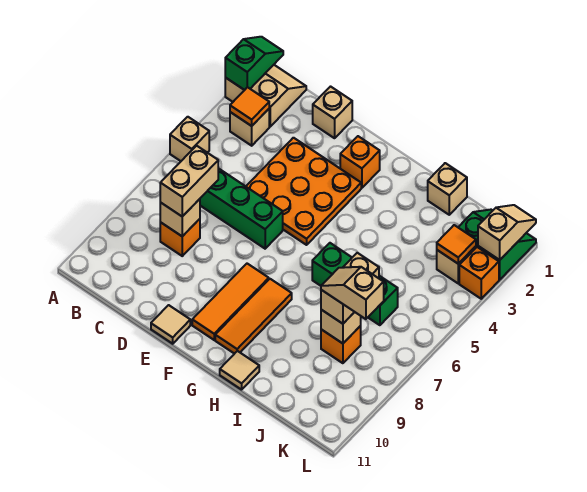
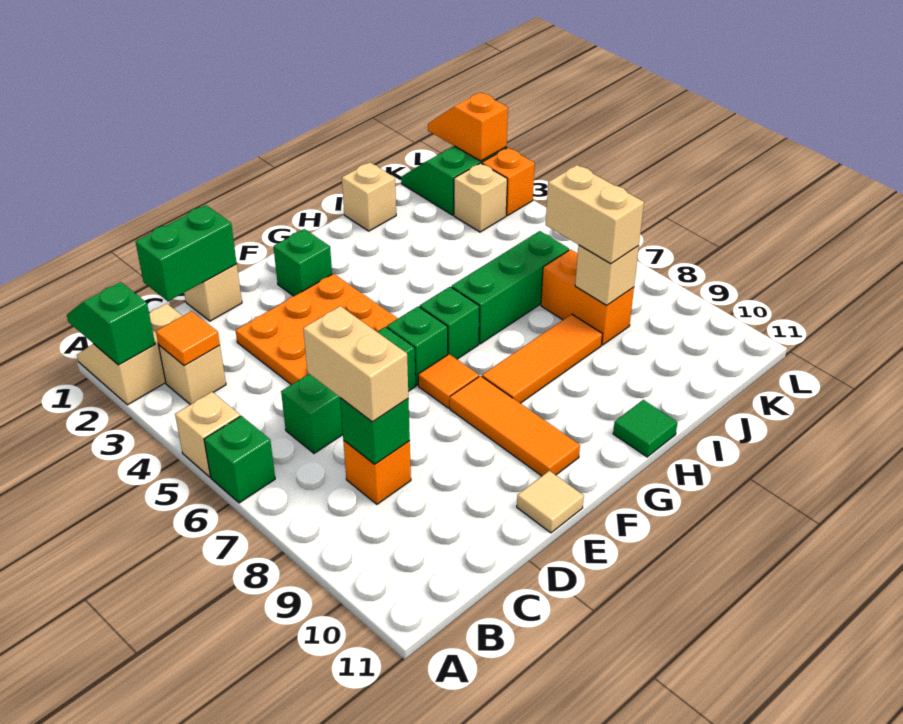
none -> green brick A6 level 1
none -> green brick C1:D1 level 2
tan brick C8 level 2 -> green brick C8 level 2
orange brick F2 level 1 -> green brick F2 level 1
none -> green brick F6 level 1
none -> green brick G6 level 1
orange tile G8:G10 level 1 -> orange tile G8:I8 level 1
tan tile H11 level 1 -> green tile H11 level 1
orange brick J8 level 1 -> orange brick J7:J8 level 1
tan slope J8:K8 level 4 top K -> none
orange tile K3 level 2 -> orange tile F7 level 1
tan slope L1:L2 level 2 top 2 -> orange slope L1:L2 level 2 top 2

